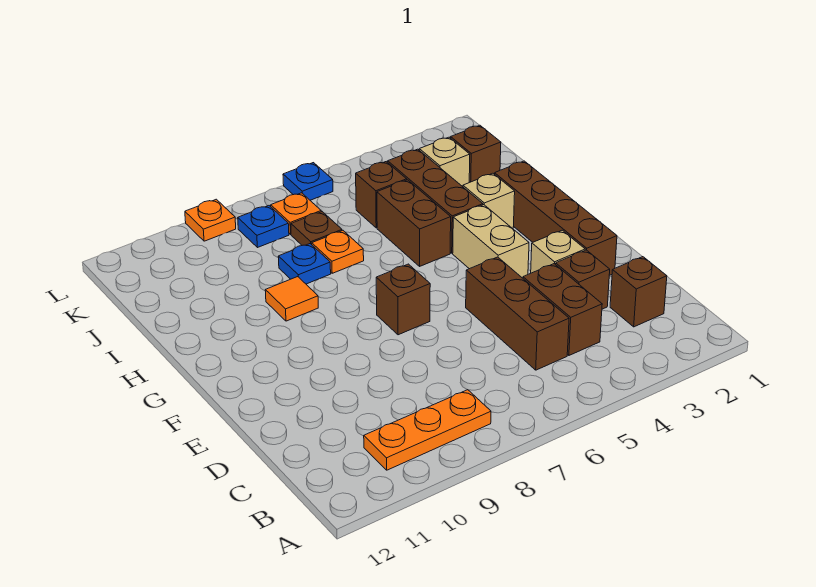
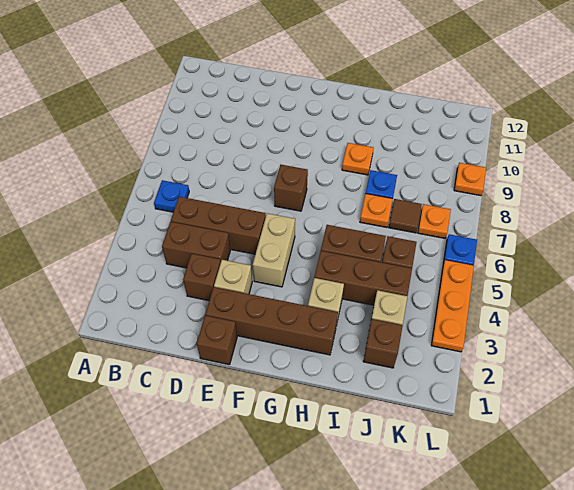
orange plate B8:B10 level 1 -> orange plate L3:L5 level 1
brown brick C2 level 1 -> brown brick E1 level 1
tan brick F4:G4 level 1 -> tan brick F4:F5 level 1
orange tile H9 level 1 -> orange plate H9 level 1
brown plate J7 level 1 -> brown tile J7 level 1
blue plate K8 level 1 -> blue plate B6 level 1

